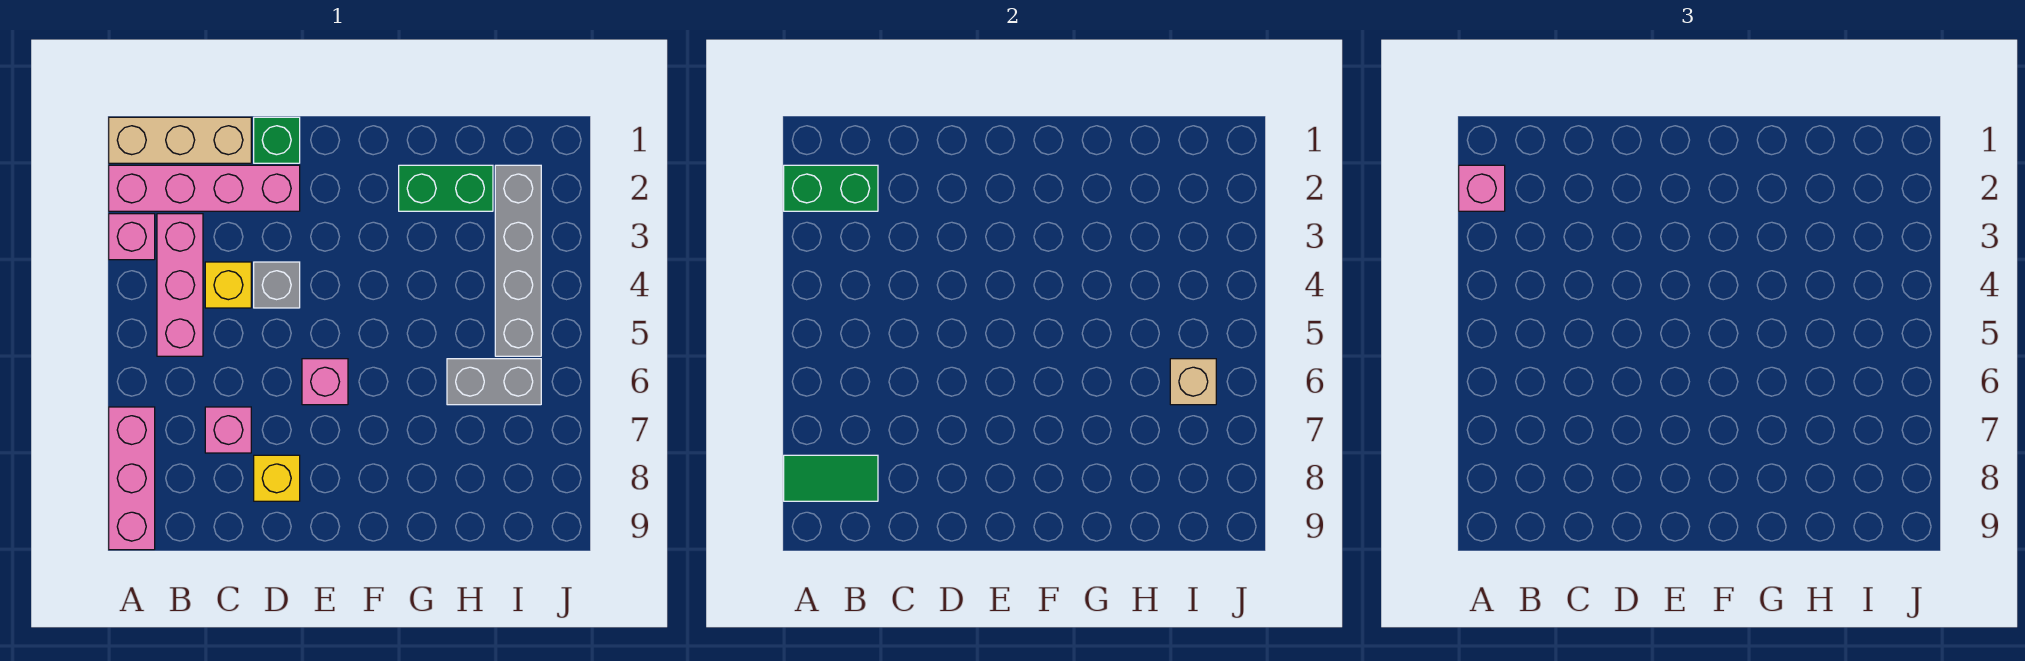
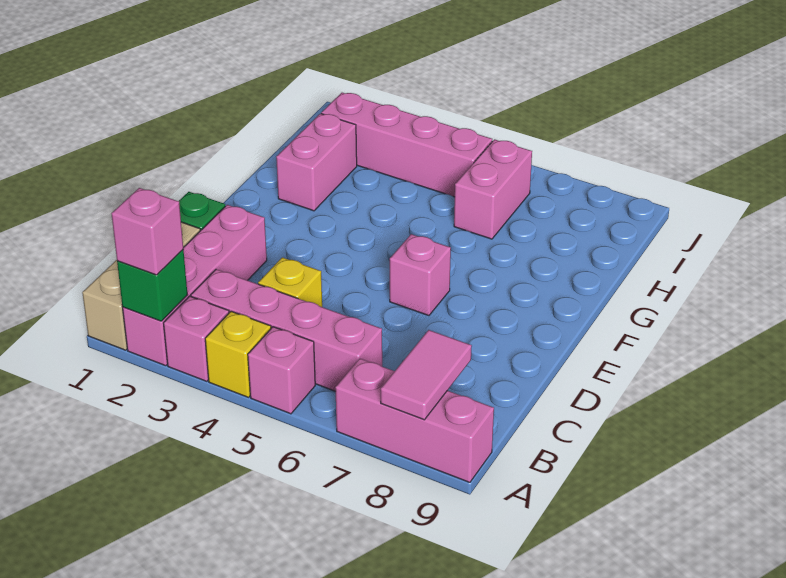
green brick A2:B2 level 2 -> green brick A2 level 2
green tile A8:B8 level 2 -> pink tile A8:B8 level 2
pink brick B3:B5 level 1 -> pink brick B3:B6 level 1
pink brick C7 level 1 -> pink brick A5 level 1
grey brick D4 level 1 -> none
yellow brick D8 level 1 -> yellow brick A4 level 1
green brick G2:H2 level 1 -> pink brick G2:H2 level 1
grey brick H6:I6 level 1 -> pink brick H6:I6 level 1
grey brick I2:I5 level 1 -> pink brick I2:I5 level 1
tan brick I6 level 2 -> none

